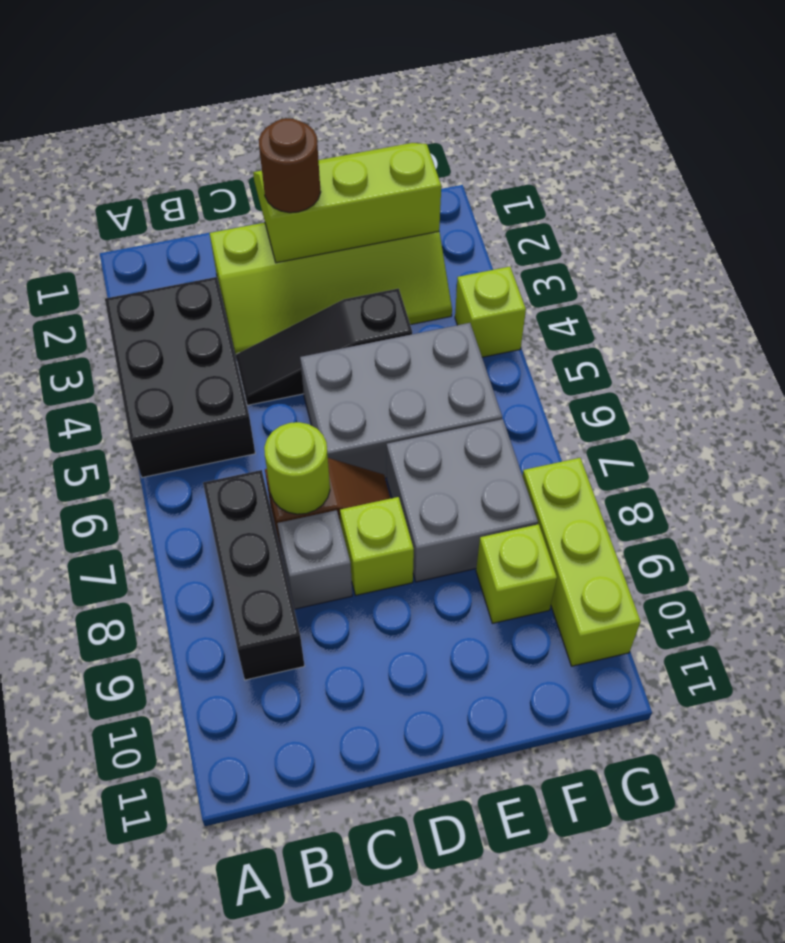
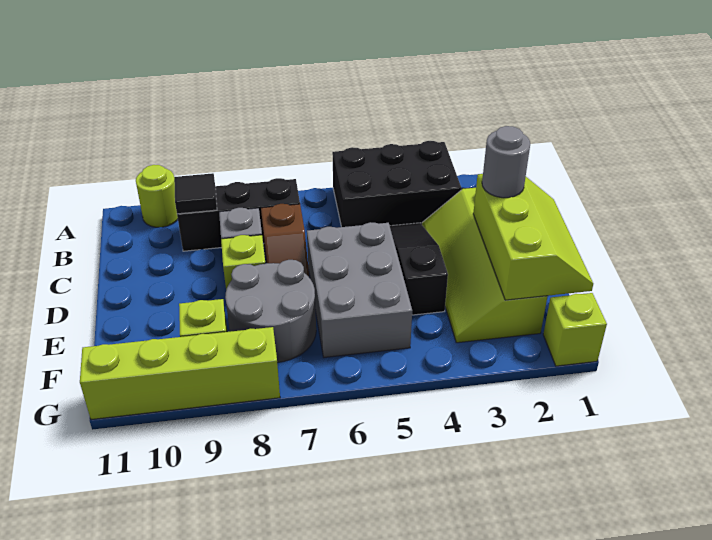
none -> black tile B9 level 2
lime round brick C7 level 2 -> lime round brick A10 level 1
brown round brick D2 level 3 -> grey round brick D2 level 3
grey brick E7:F8 level 1 -> grey round brick E7:F8 level 1
lime brick G4 level 1 -> lime brick G1 level 1
lime brick G8:G10 level 1 -> lime brick G8:G11 level 1

